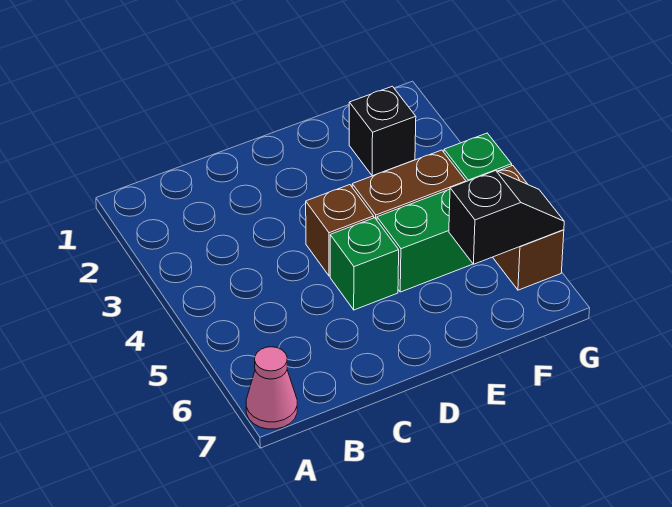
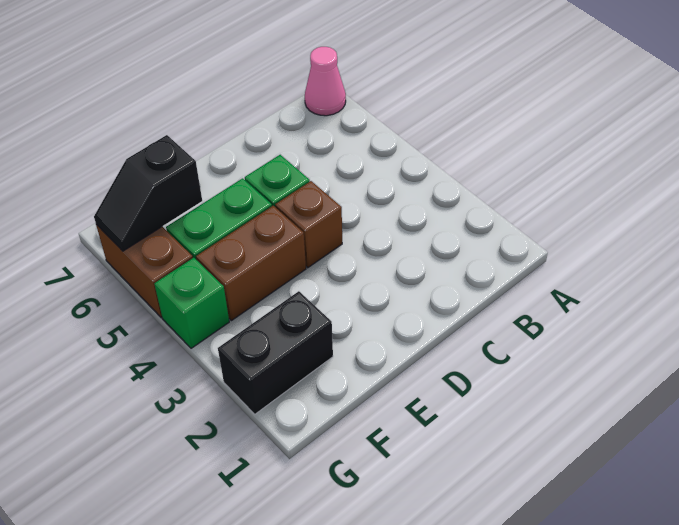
black brick F2 level 1 -> black brick F2:G2 level 1

